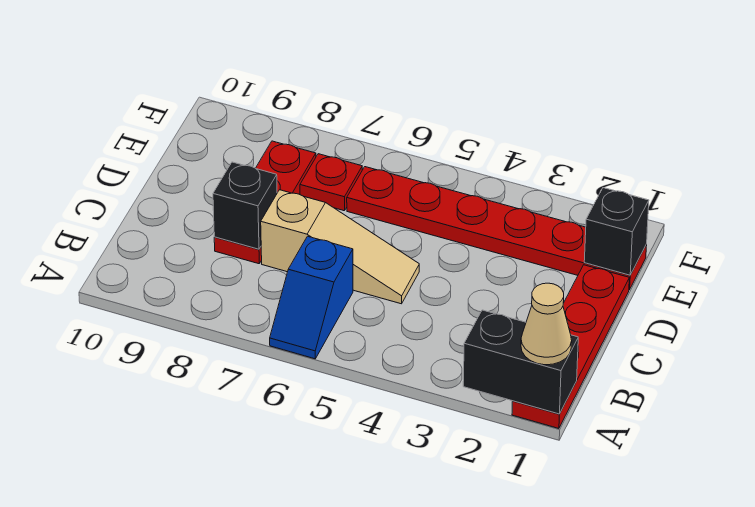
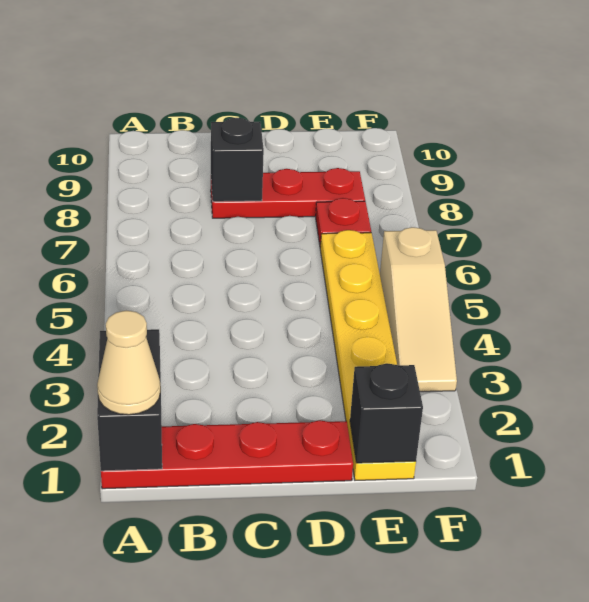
blue slope A6:B6 level 1 top B -> none
tan slope C5:C7 level 1 top 7 -> tan slope F3:F5 level 1 top 5
red plate E1:E6 level 1 -> yellow plate E1:E6 level 1

